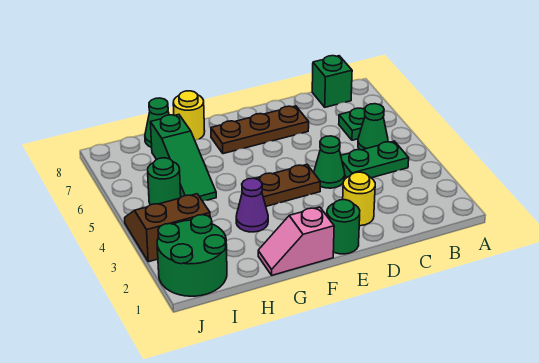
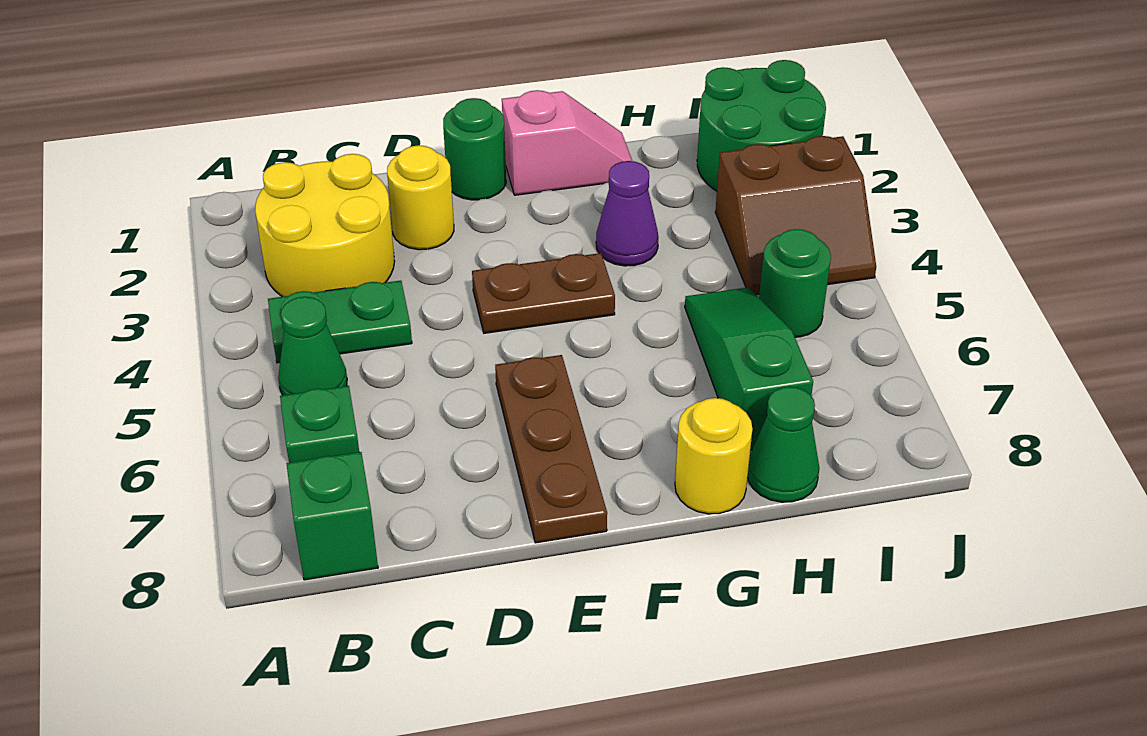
none -> yellow round brick B2:C3 level 1
green cone D4 level 1 -> none
brown plate D7:F7 level 1 -> brown plate E6:E8 level 1

